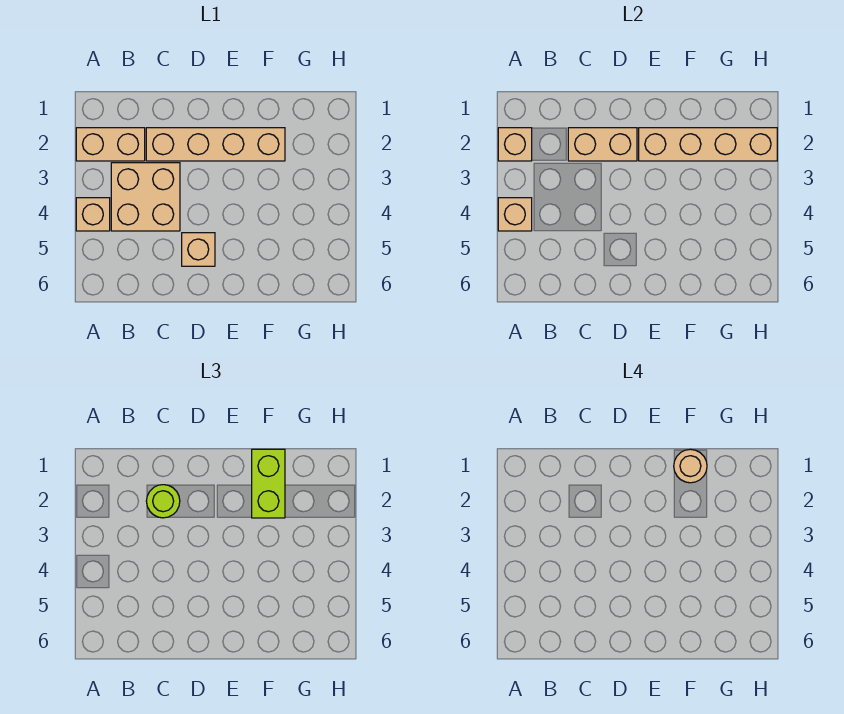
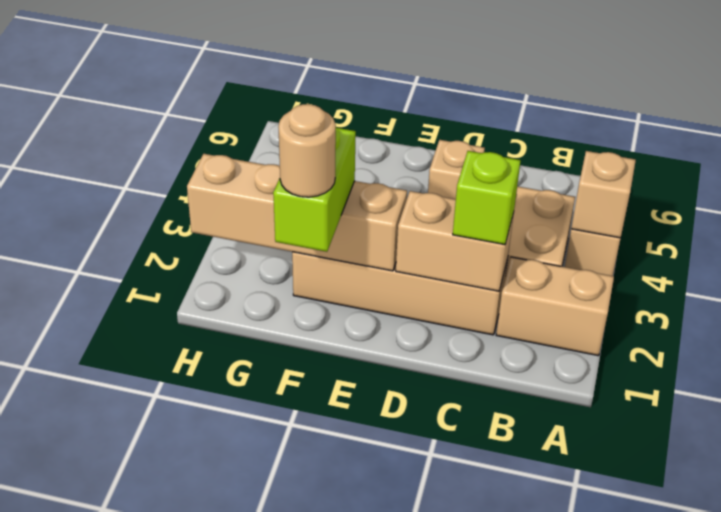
tan brick A2 level 2 -> none
lime round brick C2 level 3 -> lime brick C2 level 3

